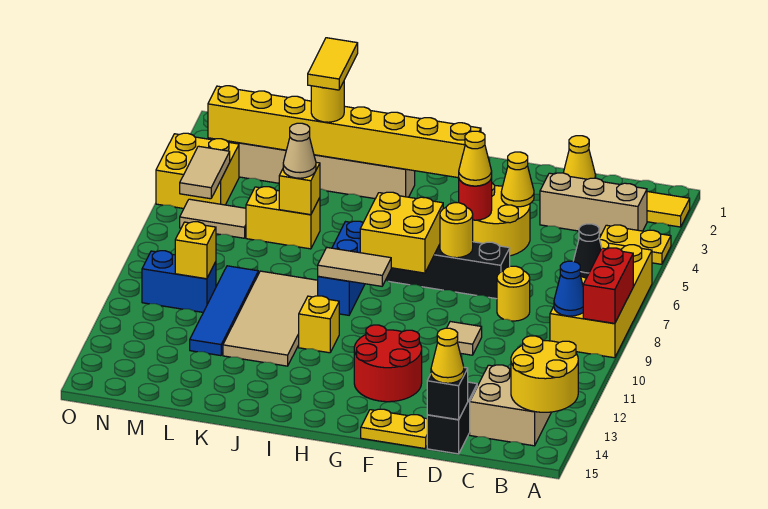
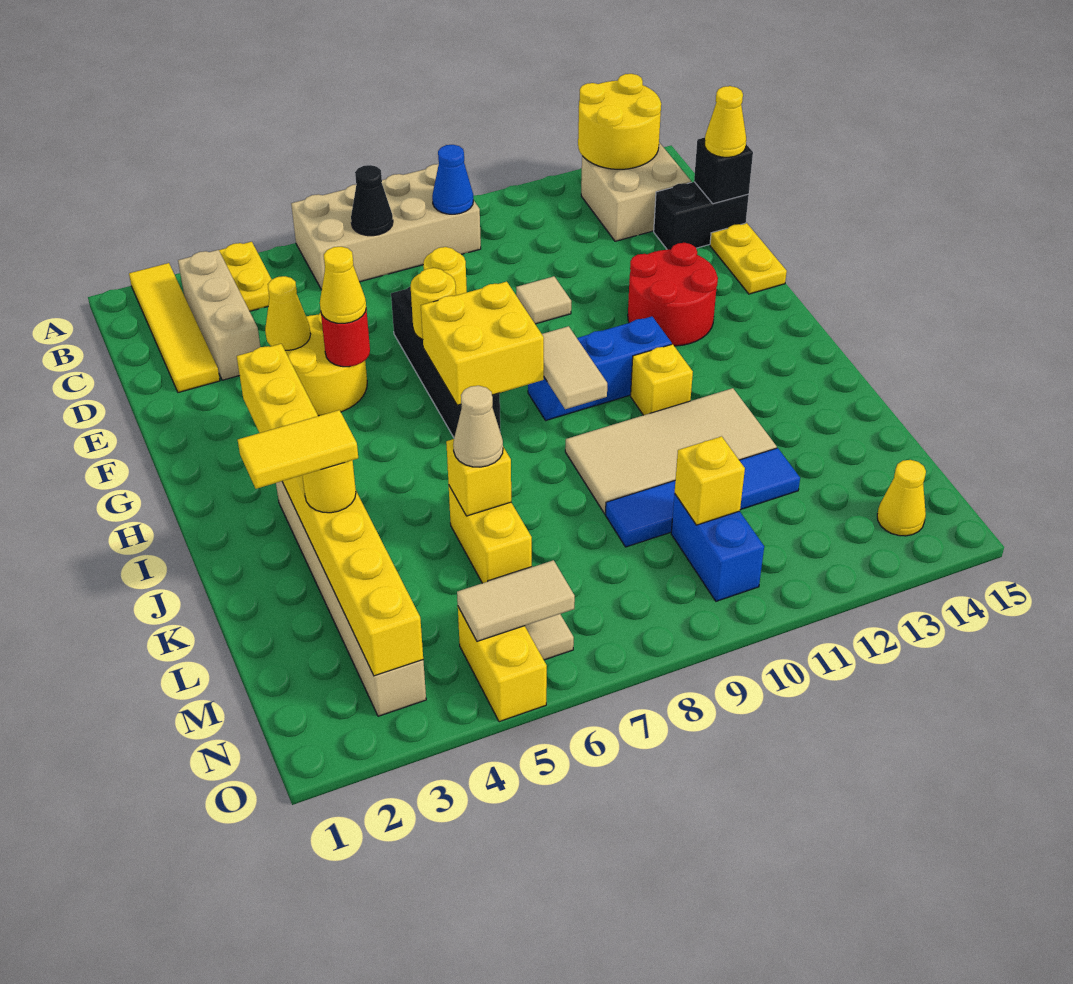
yellow brick A6:B9 level 1 -> tan brick A6:B9 level 1
red brick A8:A9 level 2 -> none
yellow cone D1 level 1 -> yellow cone N14 level 1
blue brick I7:I9 level 1 -> blue brick H9:H11 level 1
yellow brick N4:O5 level 1 -> yellow brick N5:O5 level 1

